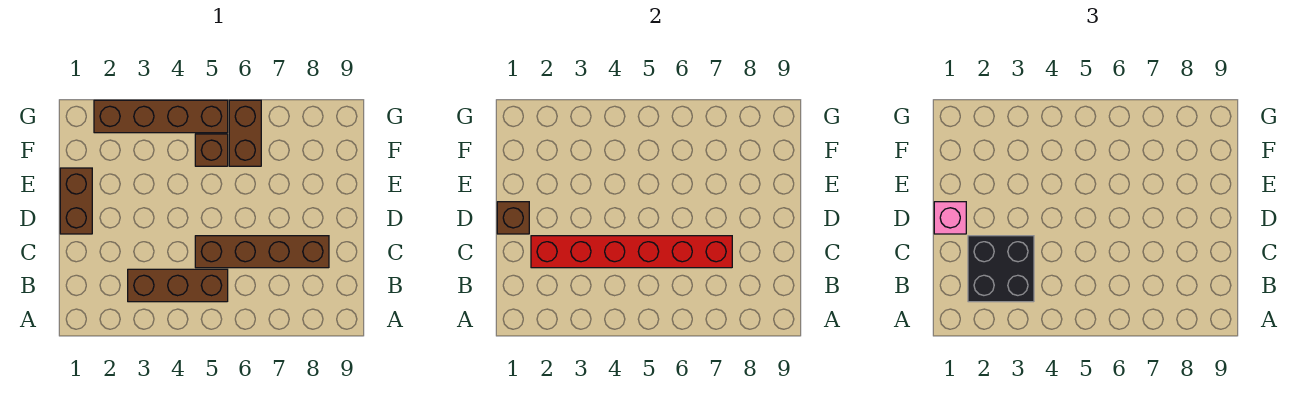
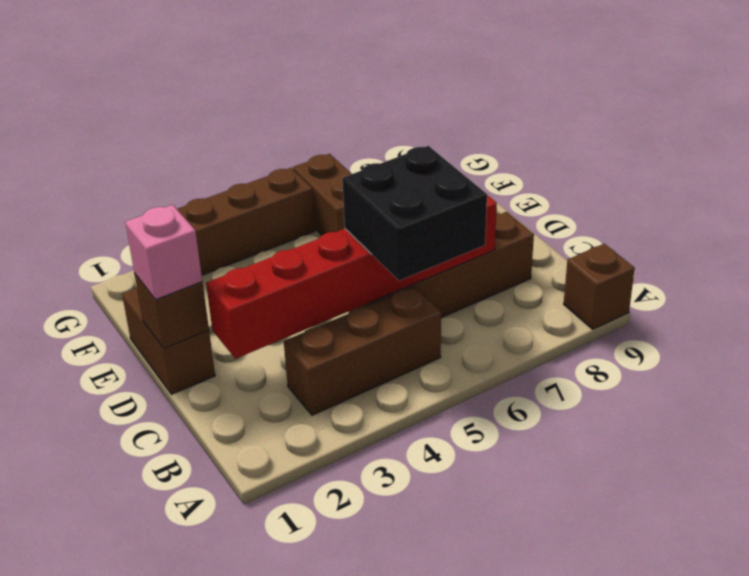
black brick B2:C3 level 3 -> black brick B5:C6 level 3
brown brick F5 level 1 -> brown brick A9 level 1

